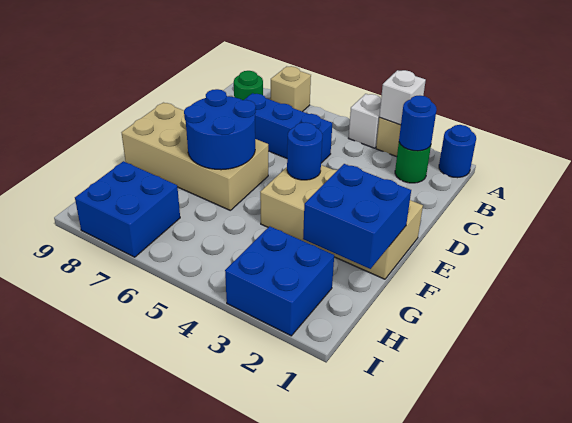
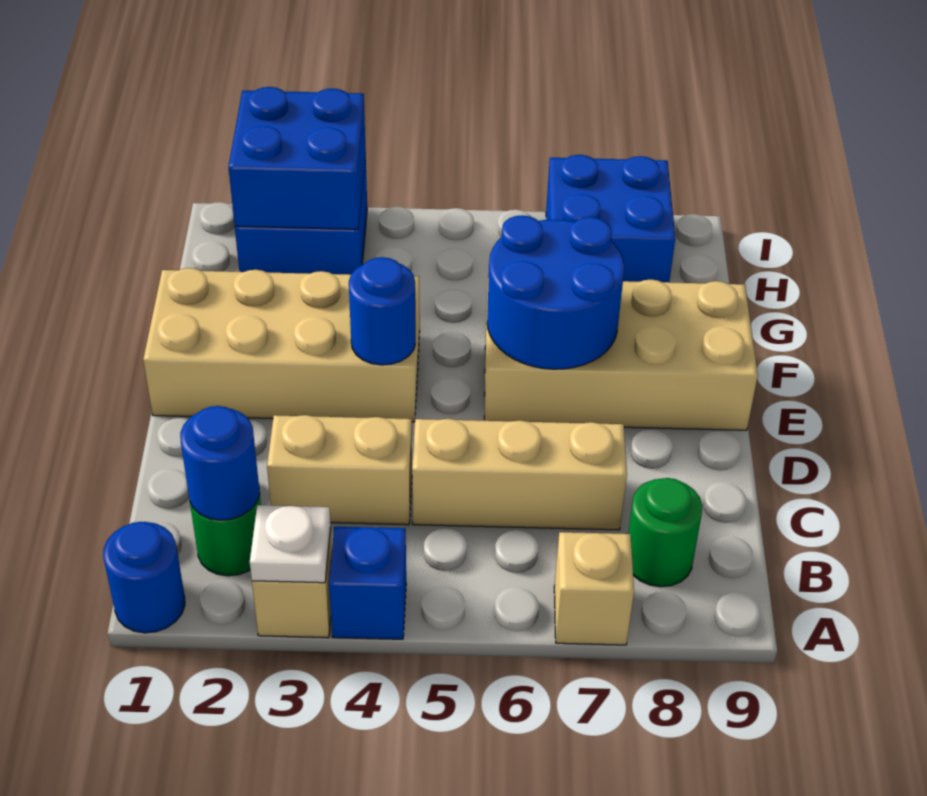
white brick A3 level 2 -> white plate A3 level 2
white brick A4 level 1 -> blue brick A4 level 1
none -> tan brick C3:C4 level 1
blue brick C5:C7 level 1 -> tan brick C5:C7 level 1
blue brick F1:G2 level 2 -> blue brick H2:I3 level 2

